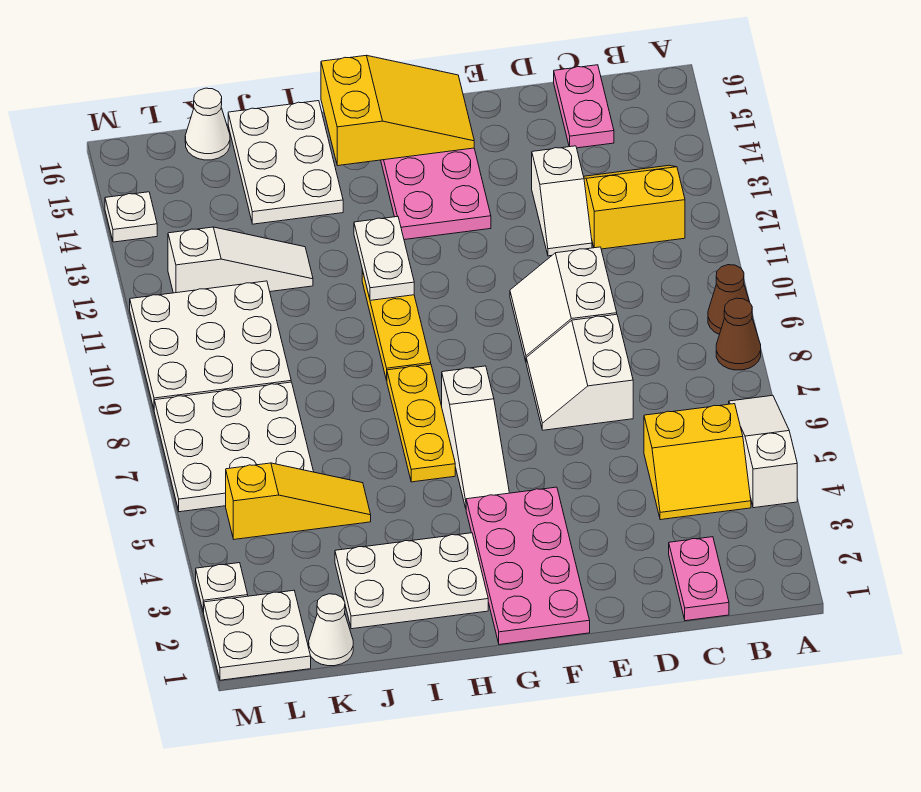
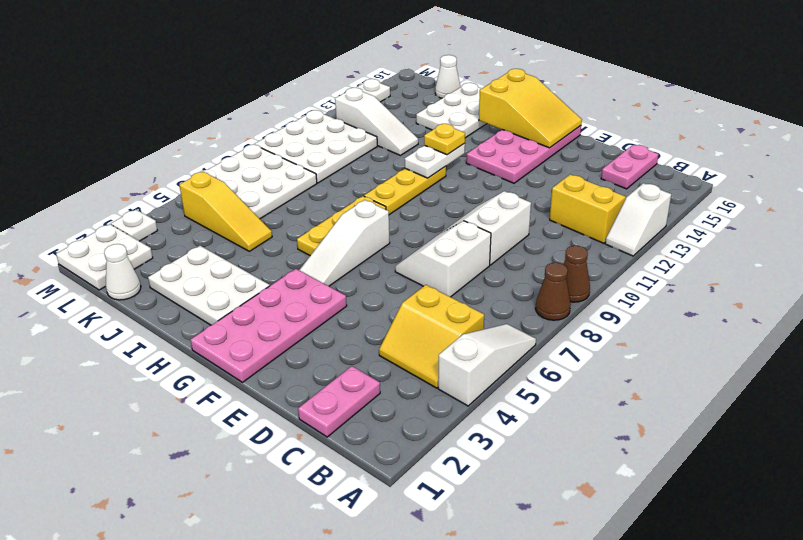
white slope D12:D13 level 1 top 13 -> white slope A12:A13 level 1 top 13
none -> yellow plate H12 level 3

